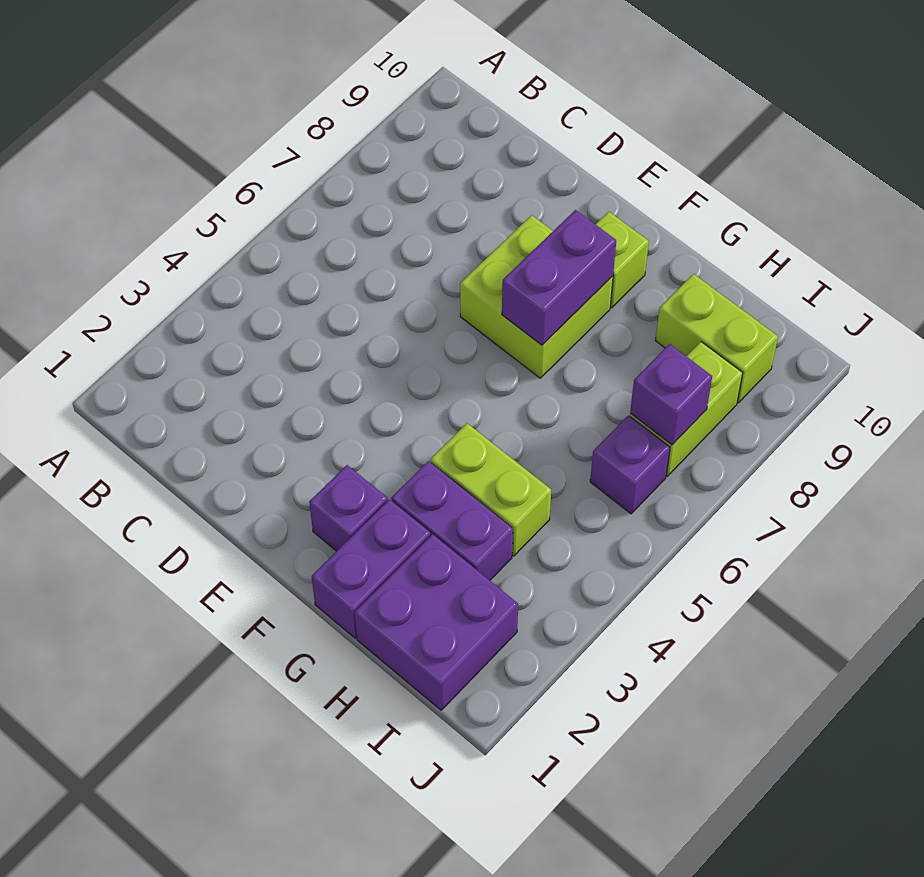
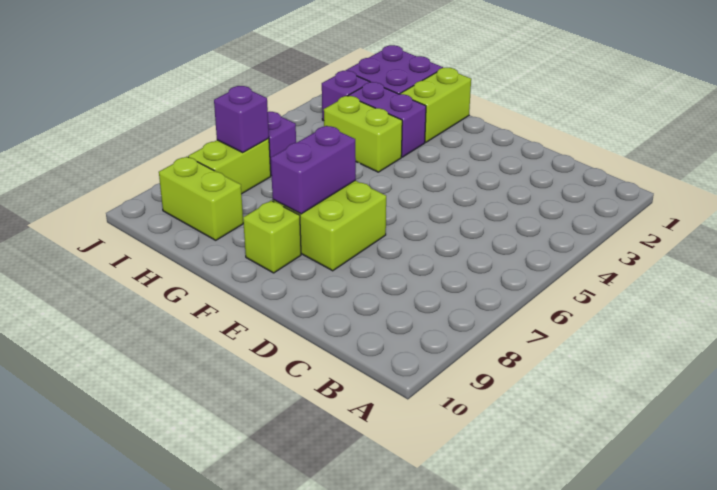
purple brick F2 level 1 -> purple brick I3 level 1
purple brick G1:G2 level 1 -> lime brick G1:G2 level 1

